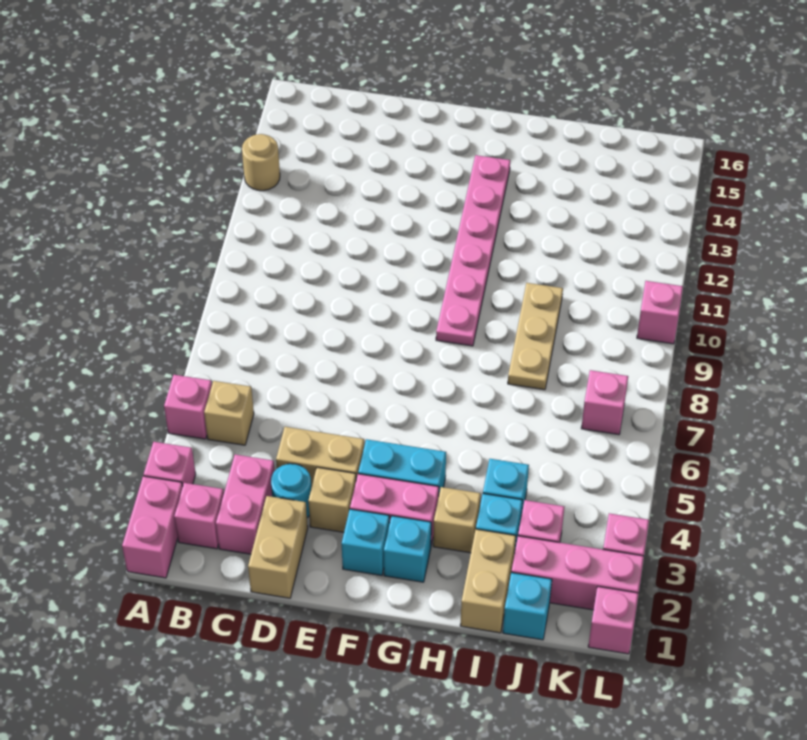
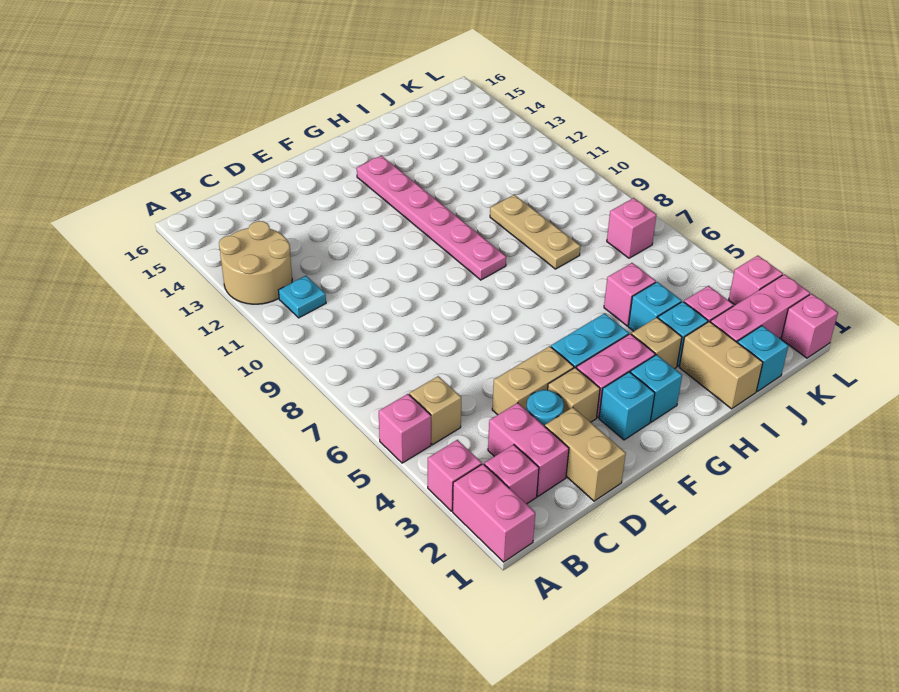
tan round brick A13 level 1 -> tan round brick A12:B13 level 1
none -> cyan plate B11 level 1
pink brick L10 level 1 -> pink brick I5 level 1

